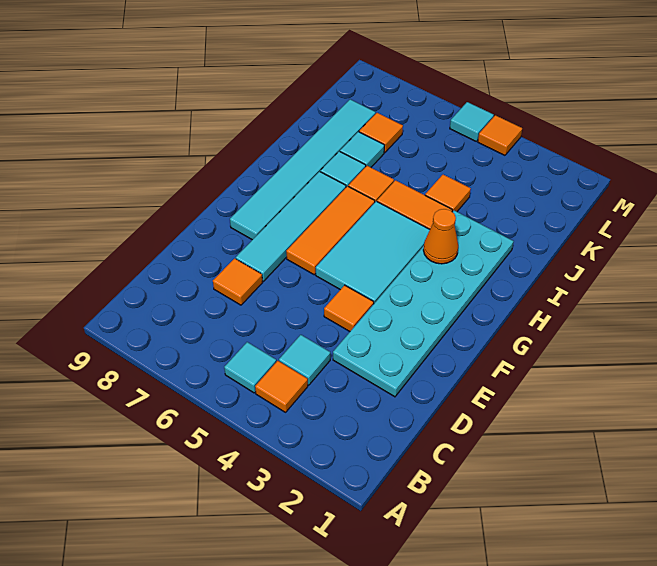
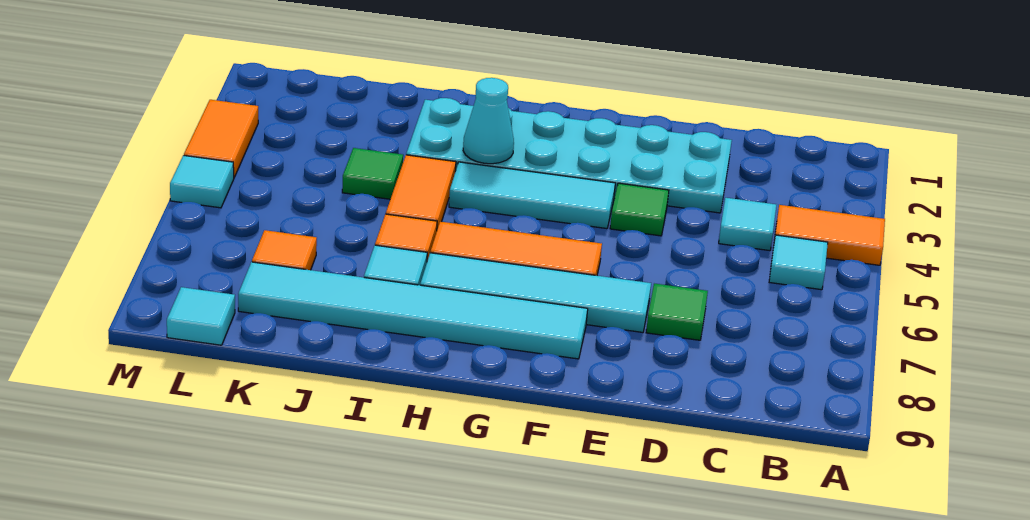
orange tile B4 level 1 -> orange tile A4:B4 level 1
orange tile D7 level 1 -> green tile D7 level 1
orange tile E4 level 1 -> green tile E4 level 1
cyan tile F4:H5 level 1 -> cyan tile F4:H4 level 1
orange cone H3 level 2 -> cyan cone H3 level 2
orange tile J4 level 1 -> green tile J4 level 1
cyan tile J7 level 1 -> cyan tile L9 level 1
orange tile M4 level 1 -> orange tile M3:M4 level 1

